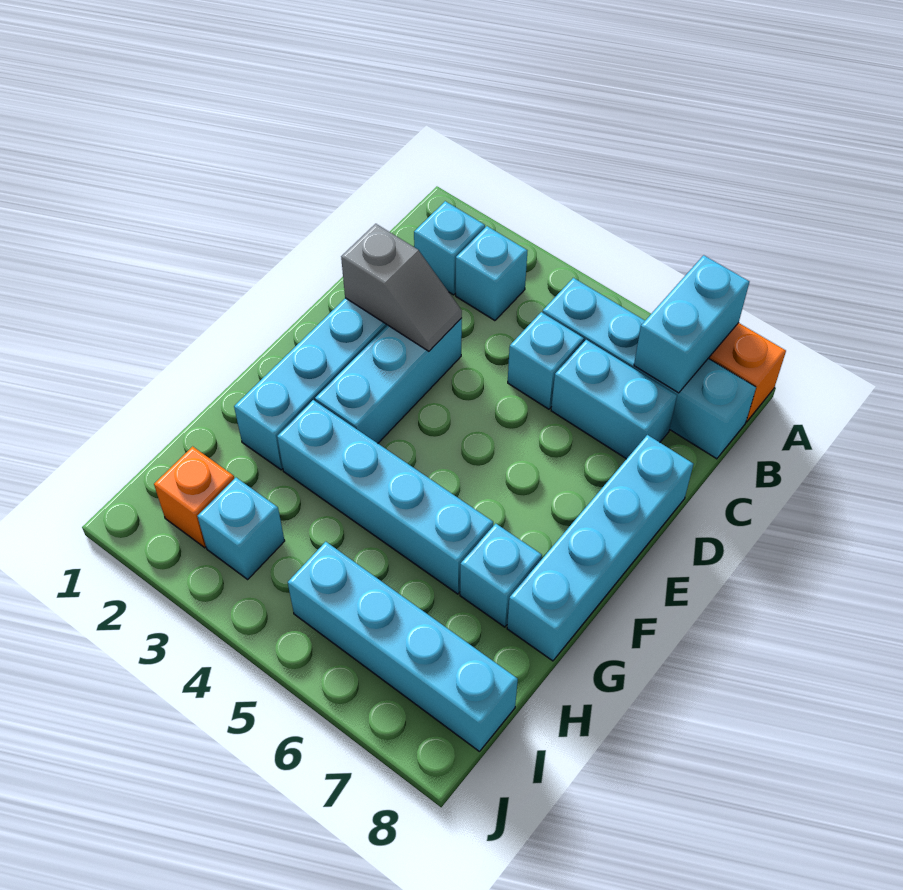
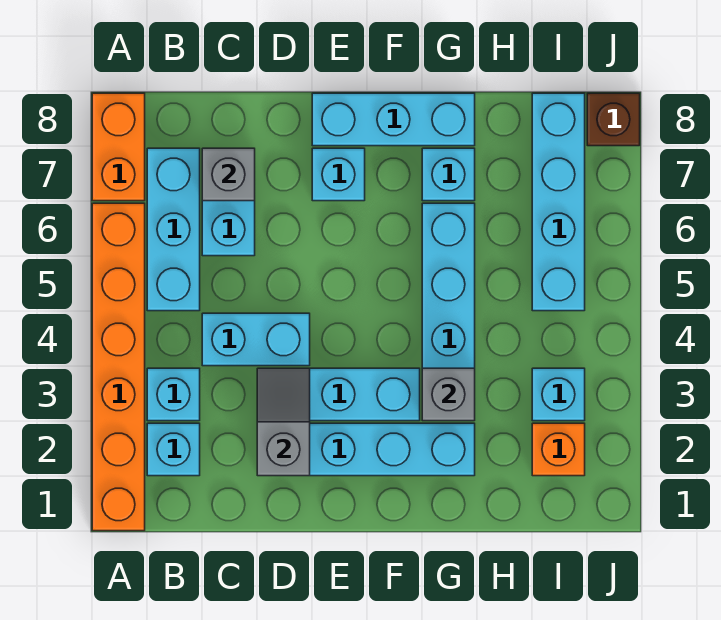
none -> orange brick A1:A6 level 1
cyan brick A7:B7 level 2 -> cyan brick C4:D4 level 1
cyan brick B5:B8 level 1 -> cyan brick B5:B7 level 1
cyan brick C5 level 1 -> cyan brick E7 level 1
none -> grey brick C7 level 2
cyan brick D8:G8 level 1 -> cyan brick E8:G8 level 1
none -> grey brick G3 level 2
none -> brown brick J8 level 1

